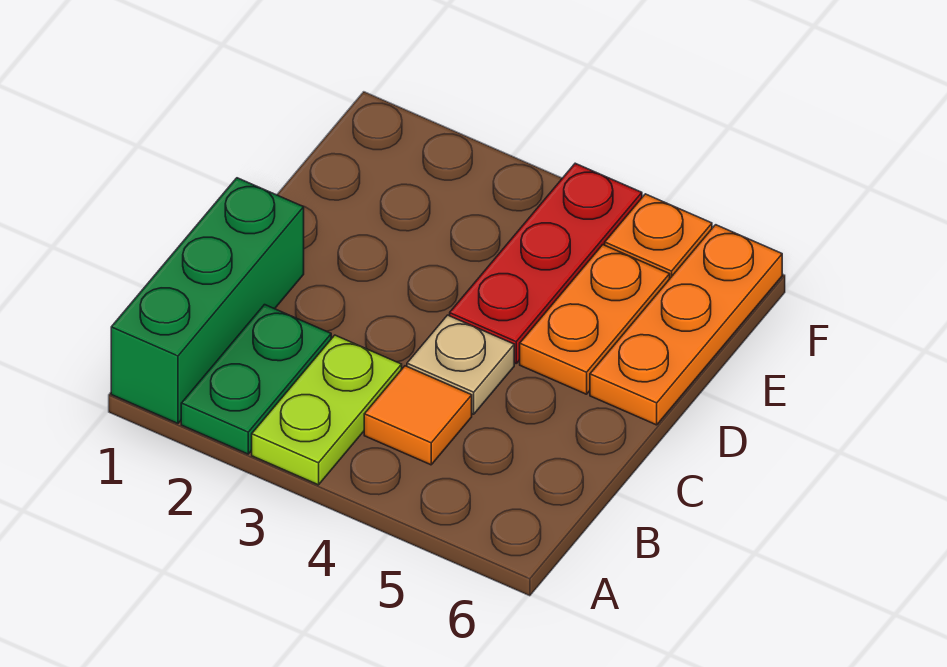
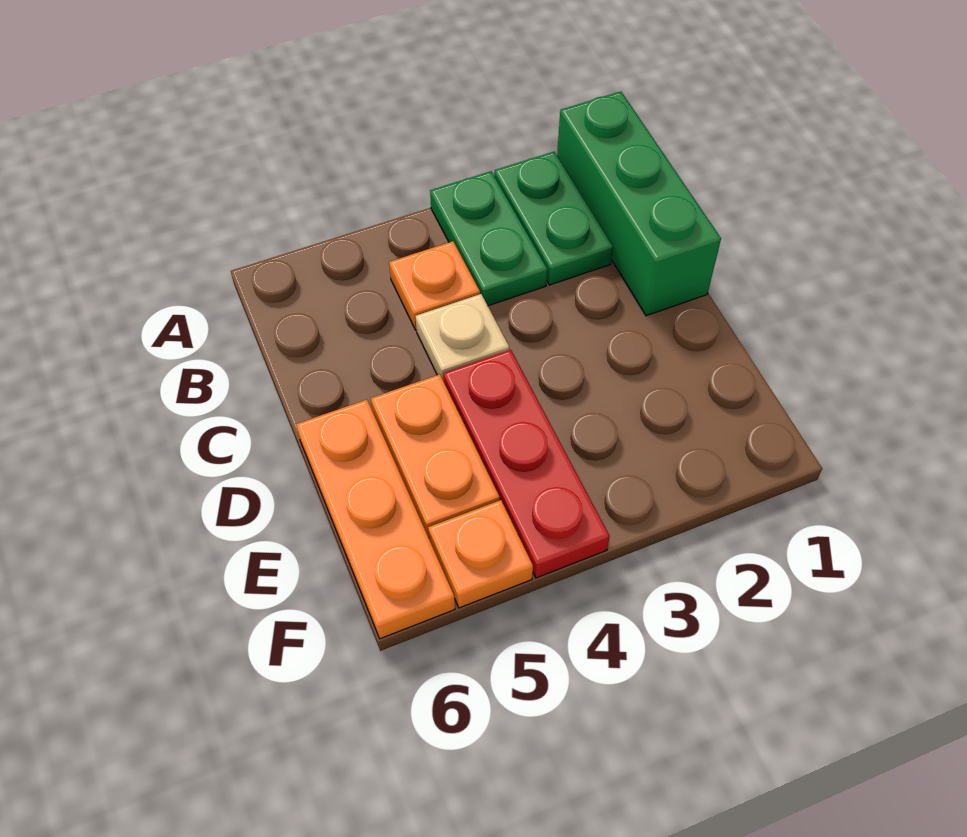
lime plate A3:B3 level 1 -> green plate A3:B3 level 1
orange tile B4 level 1 -> orange plate B4 level 1

